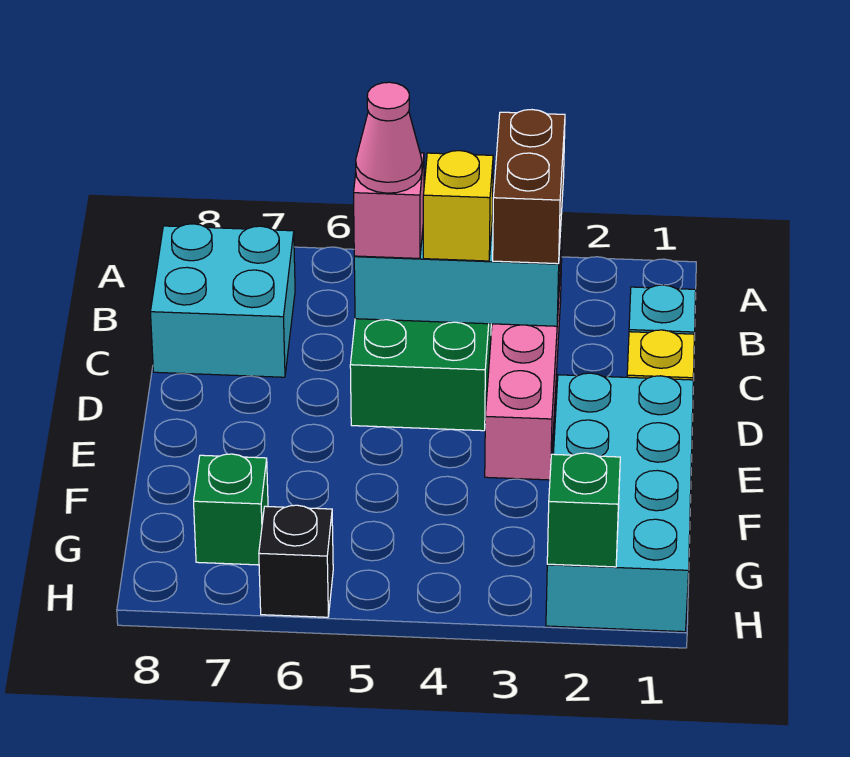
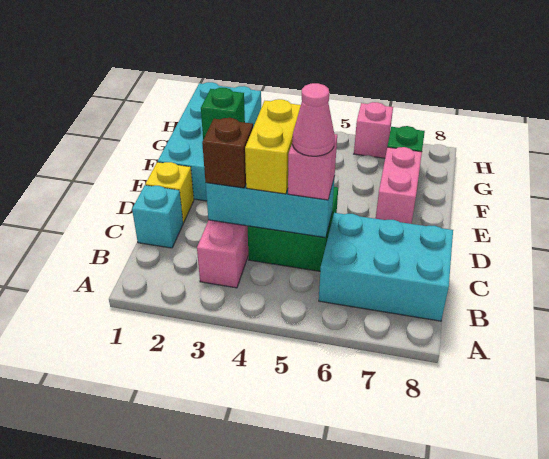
brown brick B3:C3 level 3 -> brown brick C3 level 3
cyan brick B7:C8 level 1 -> cyan brick B6:C8 level 1
yellow brick C4 level 3 -> yellow brick C4:D4 level 3
none -> pink brick E7:F7 level 1
green brick H2 level 2 -> green brick F2 level 2
black brick H6 level 1 -> pink brick H6 level 1

